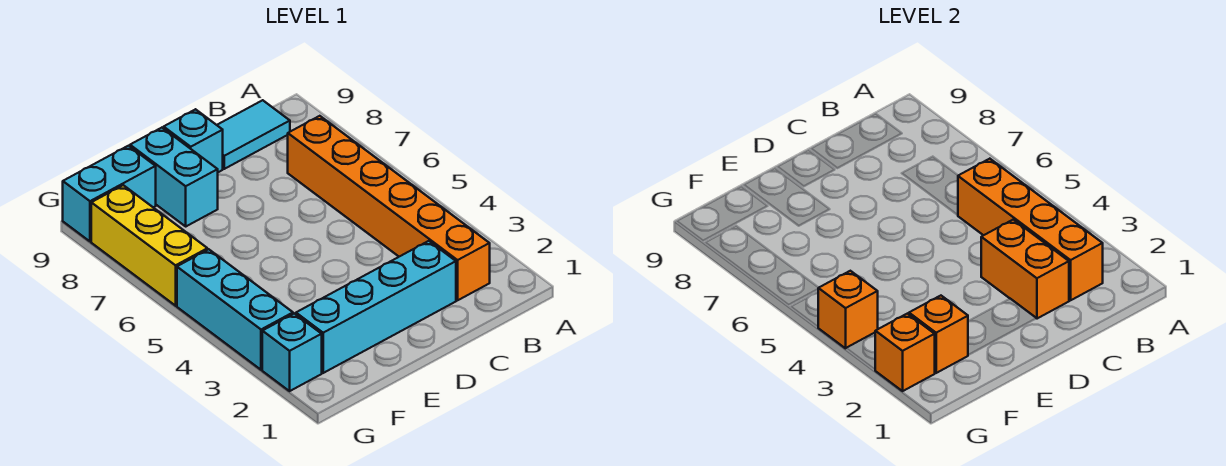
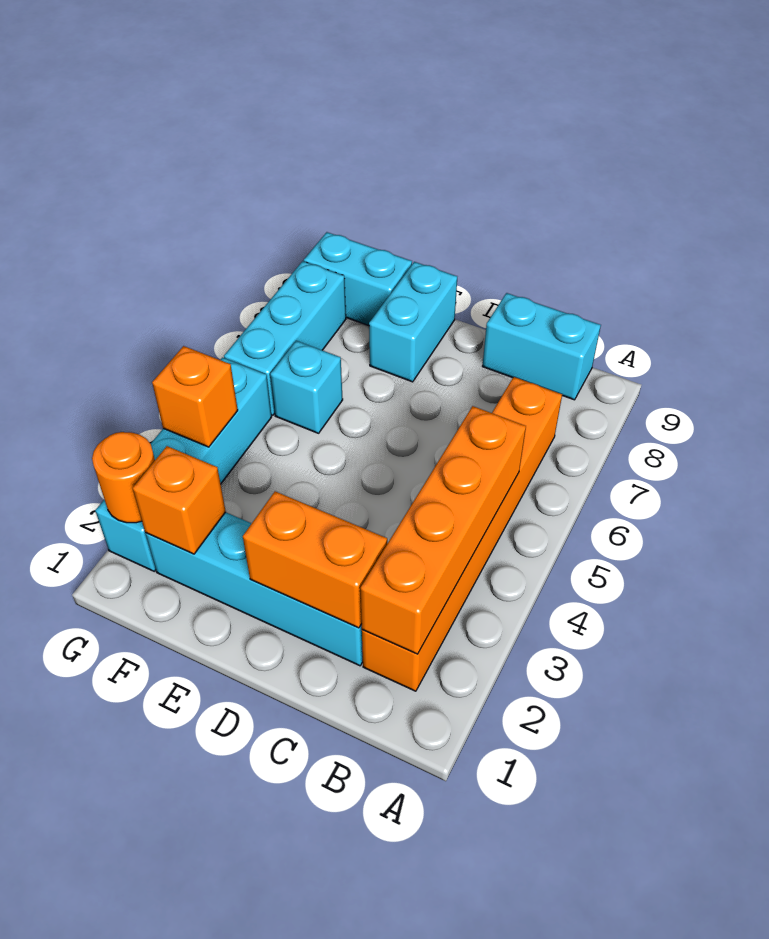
cyan tile B9:C9 level 1 -> cyan brick B9:C9 level 1
orange brick C2:C3 level 2 -> orange brick C2:D2 level 2
cyan brick D9 level 1 -> cyan brick F6 level 1
orange brick G2 level 2 -> orange round brick G2 level 2
yellow brick G6:G8 level 1 -> cyan brick G6:G8 level 1

